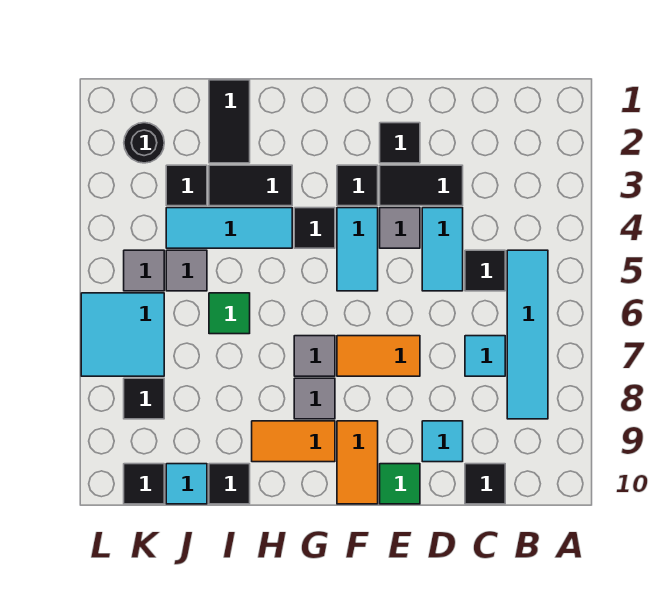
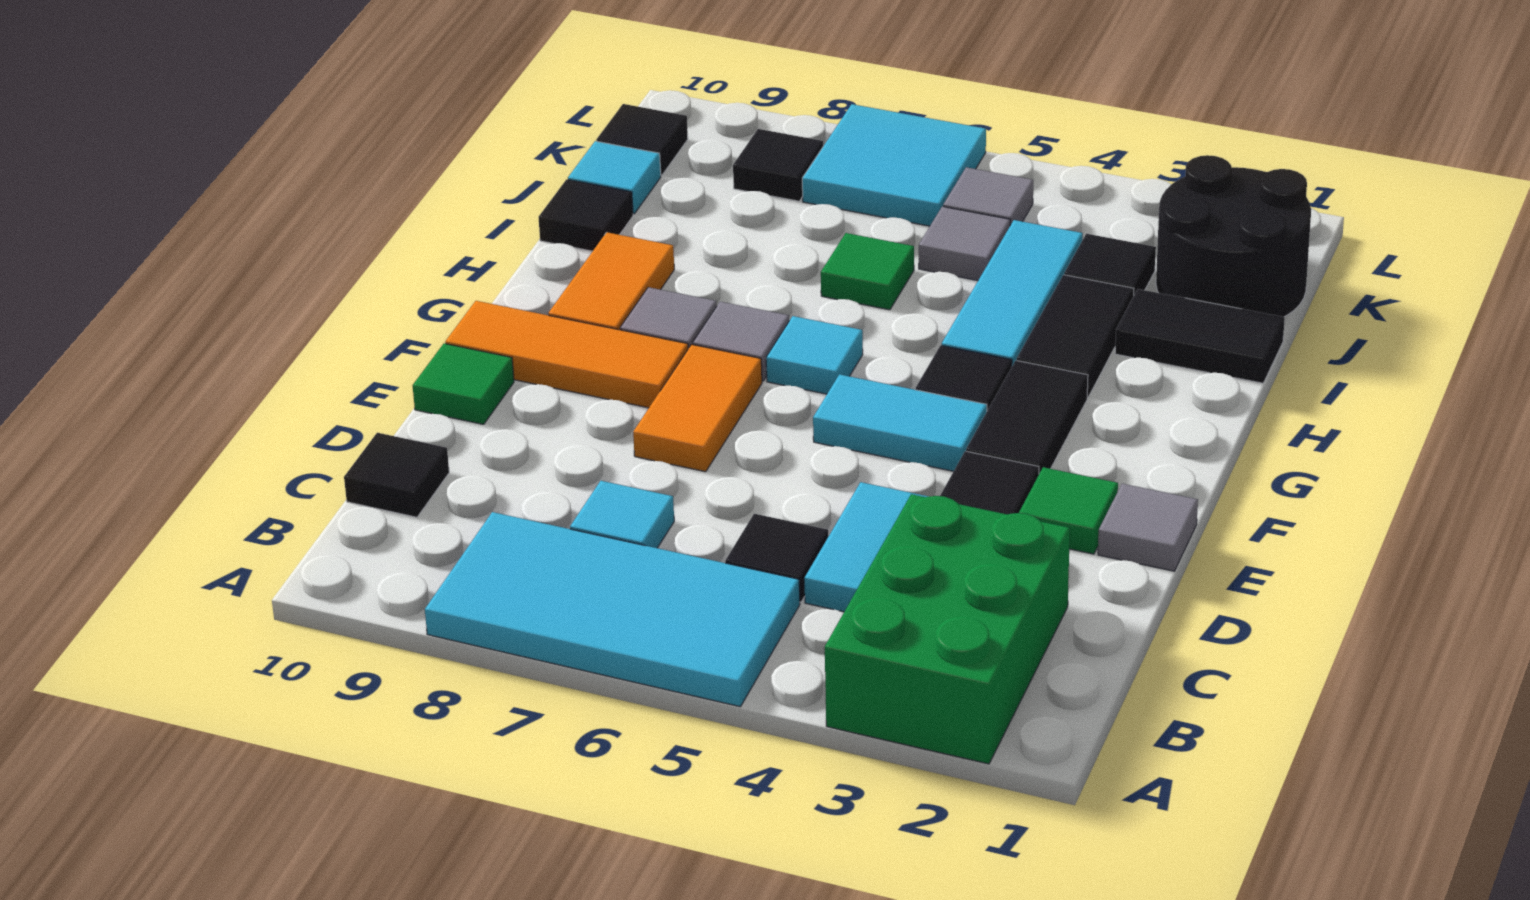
none -> green brick A2:C3 level 1
cyan tile B5:B8 level 1 -> cyan tile A5:B8 level 1
cyan tile D4:D5 level 1 -> cyan tile C4:D4 level 1
cyan tile D9 level 1 -> cyan tile G6 level 1
black tile E2 level 1 -> green tile E2 level 1
grey tile E4 level 1 -> grey tile E1 level 1
black tile F3 level 1 -> black tile F3:G3 level 1
orange tile F9:F10 level 1 -> orange tile F8:F10 level 1
black round brick K2 level 1 -> black round brick J1:K2 level 1

